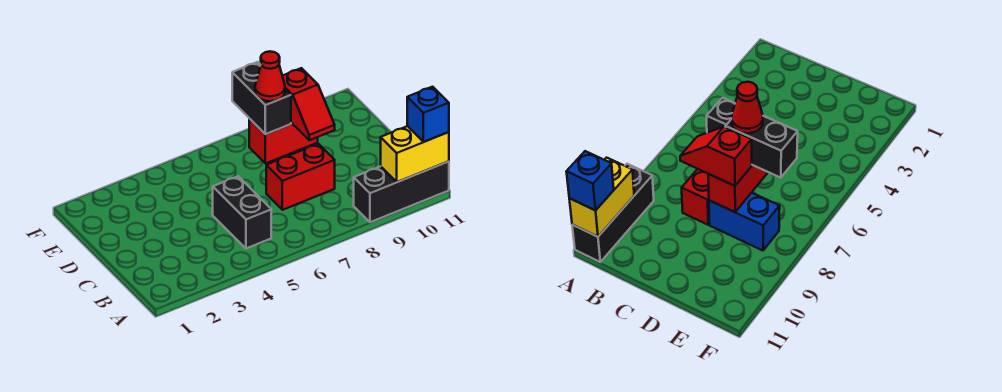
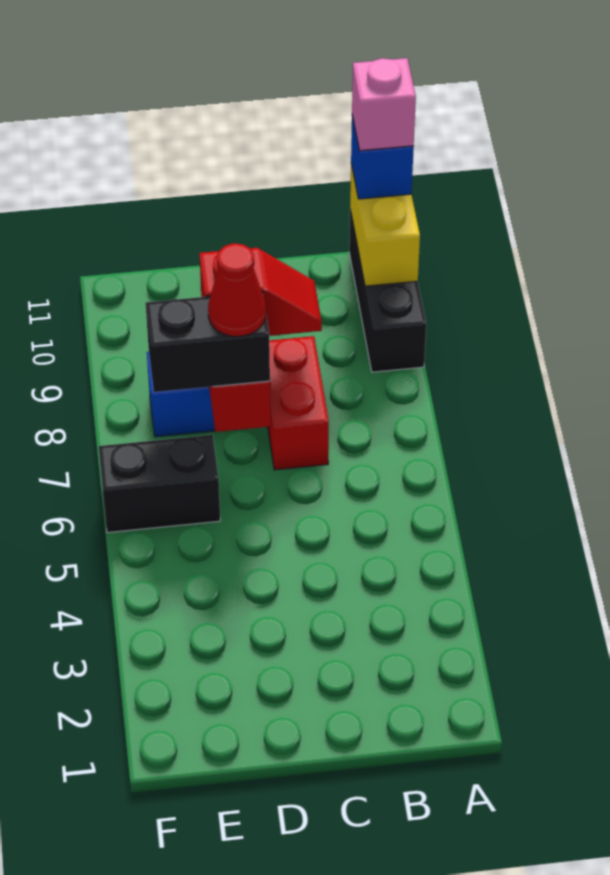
none -> pink brick A11 level 4
black brick B5:C5 level 1 -> black brick E6:F6 level 1

